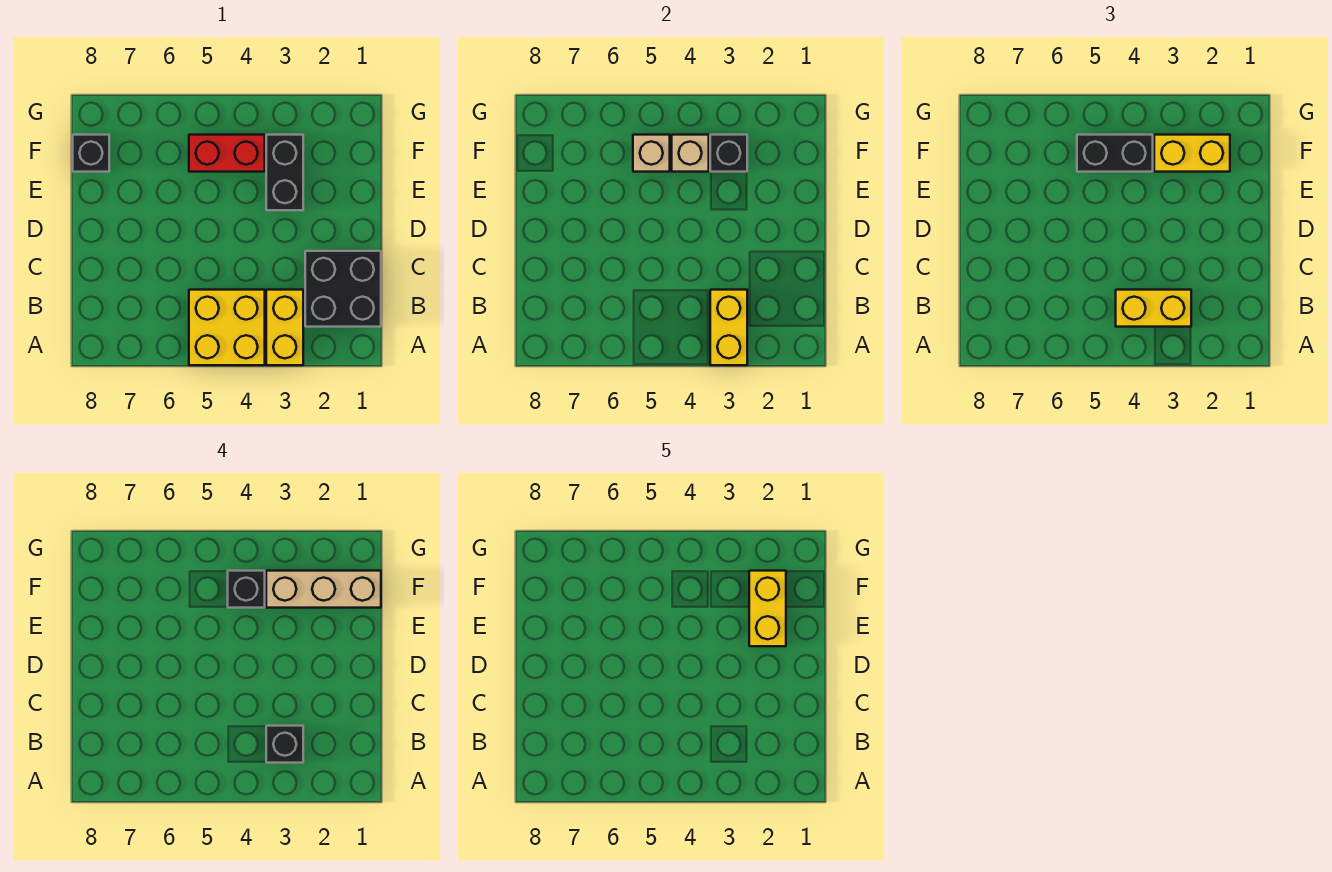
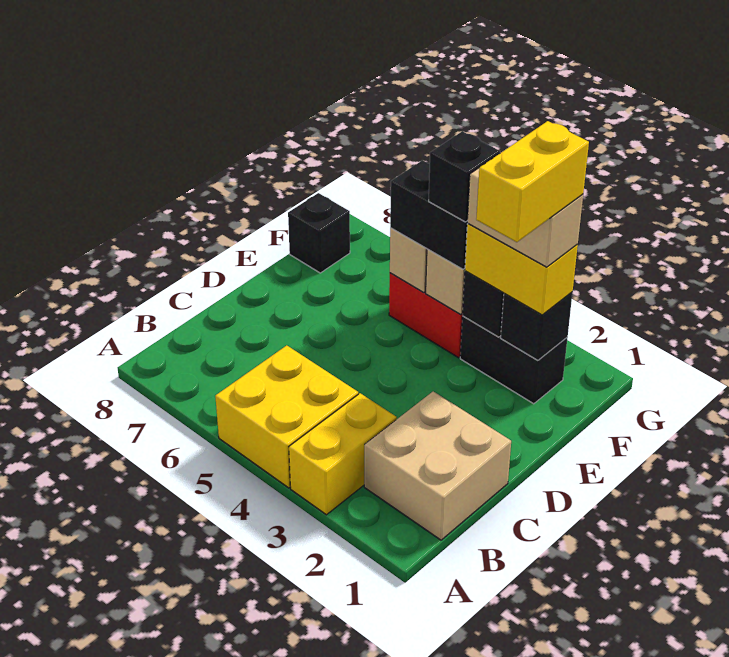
yellow brick A3:B3 level 2 -> none
black brick B1:C2 level 1 -> tan brick B1:C2 level 1
yellow brick B3:B4 level 3 -> none
black brick B3 level 4 -> black brick F2 level 2
black brick E3:F3 level 1 -> black brick F2:F3 level 1
tan brick F1:F3 level 4 -> tan brick F2:F3 level 4

